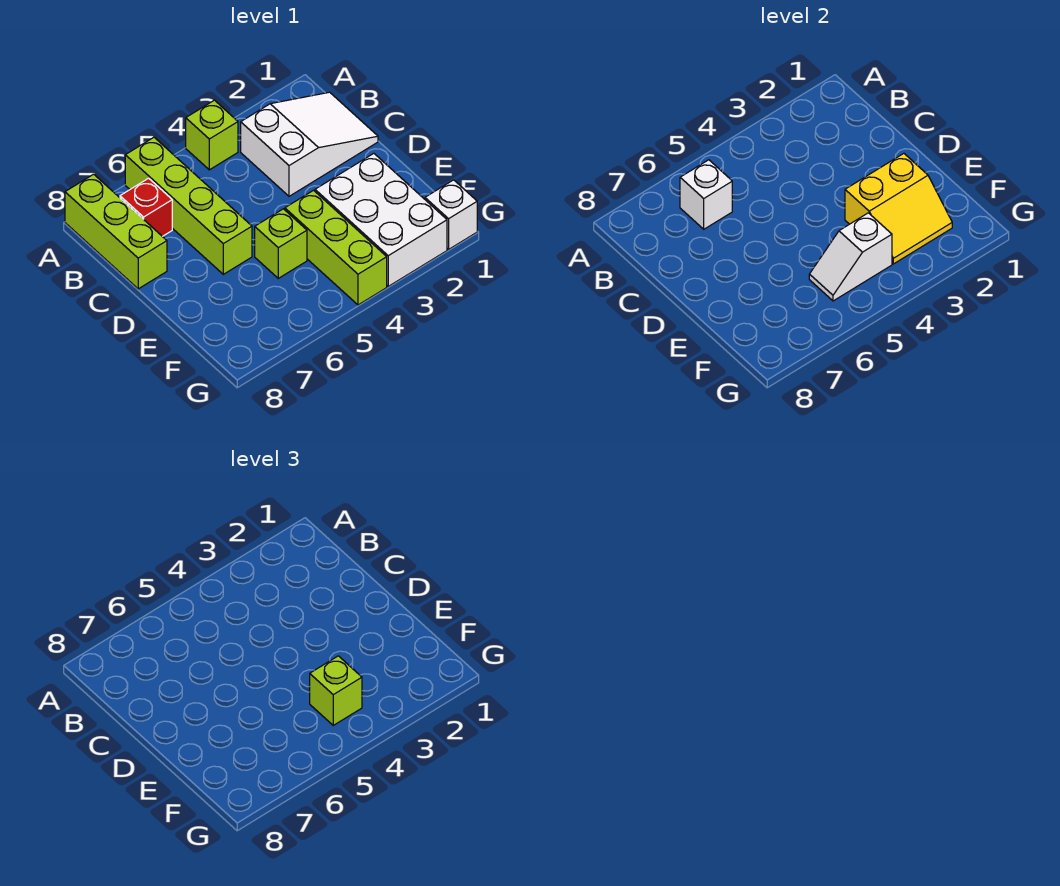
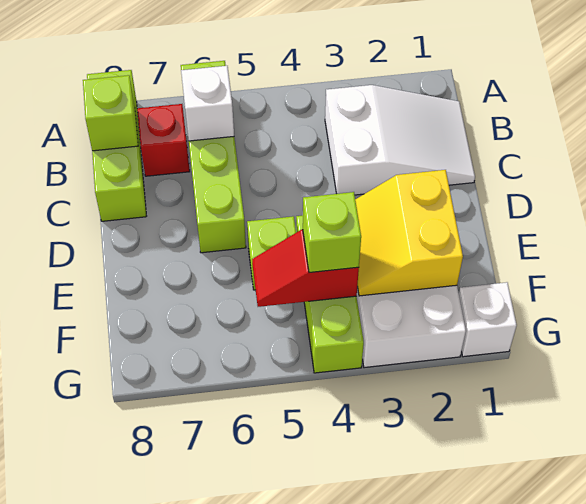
lime brick A4 level 1 -> lime brick B8 level 2
yellow slope E2:F3 level 2 top E -> yellow slope E2:F3 level 2 top 2
white slope F4:F5 level 2 top 4 -> red slope F4:F5 level 2 top 4

